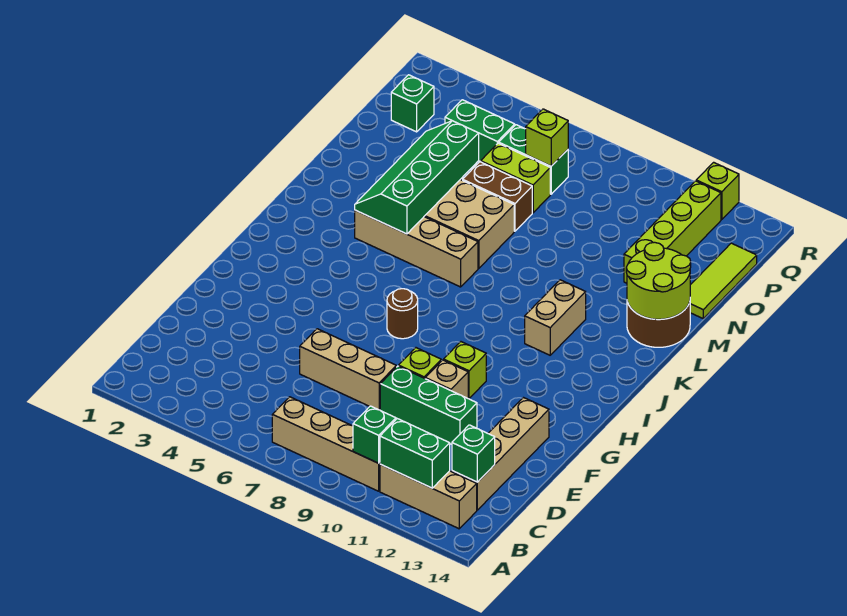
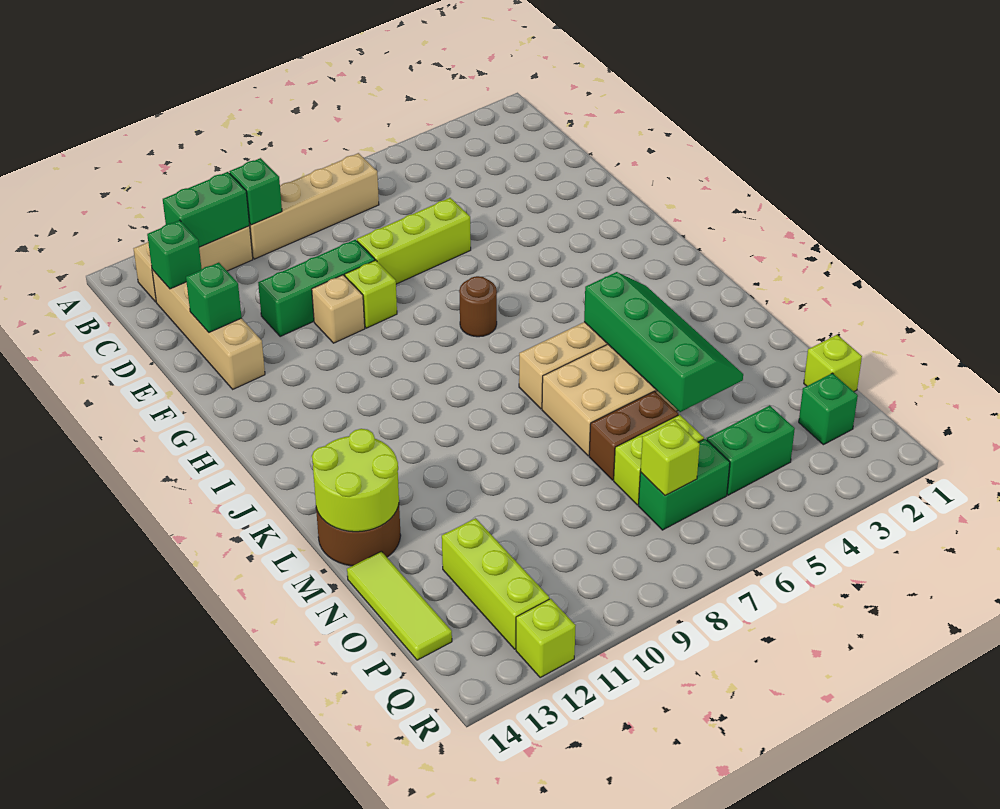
tan brick E6:E8 level 1 -> lime brick E6:E8 level 1
none -> green brick E13 level 2
lime brick G10 level 1 -> lime brick O1 level 1
tan brick J11:K11 level 1 -> none
lime brick N12:Q12 level 1 -> lime brick O12:Q12 level 1

